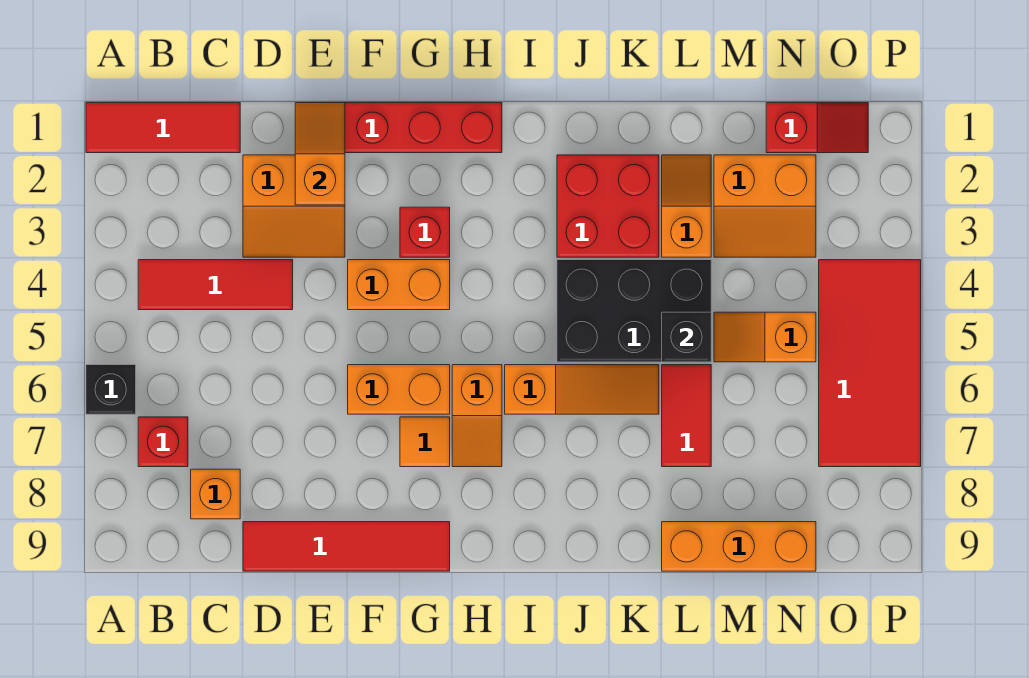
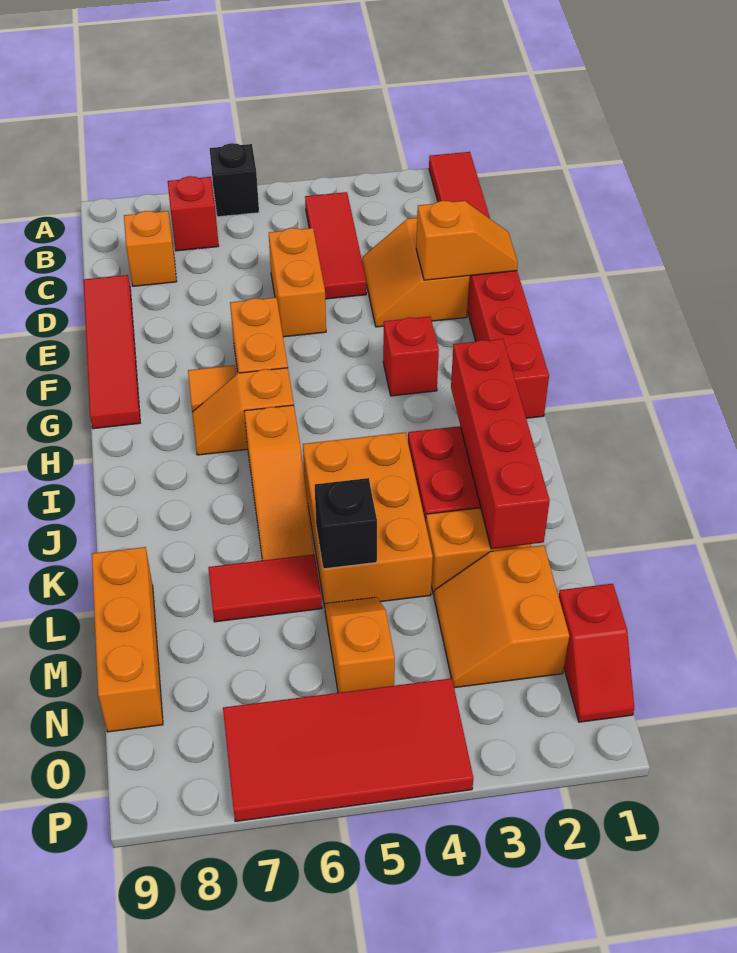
orange brick F4:G4 level 1 -> orange brick D5:E5 level 1
none -> red brick I2:L2 level 2
black brick J4:L5 level 1 -> orange brick J4:L5 level 1

